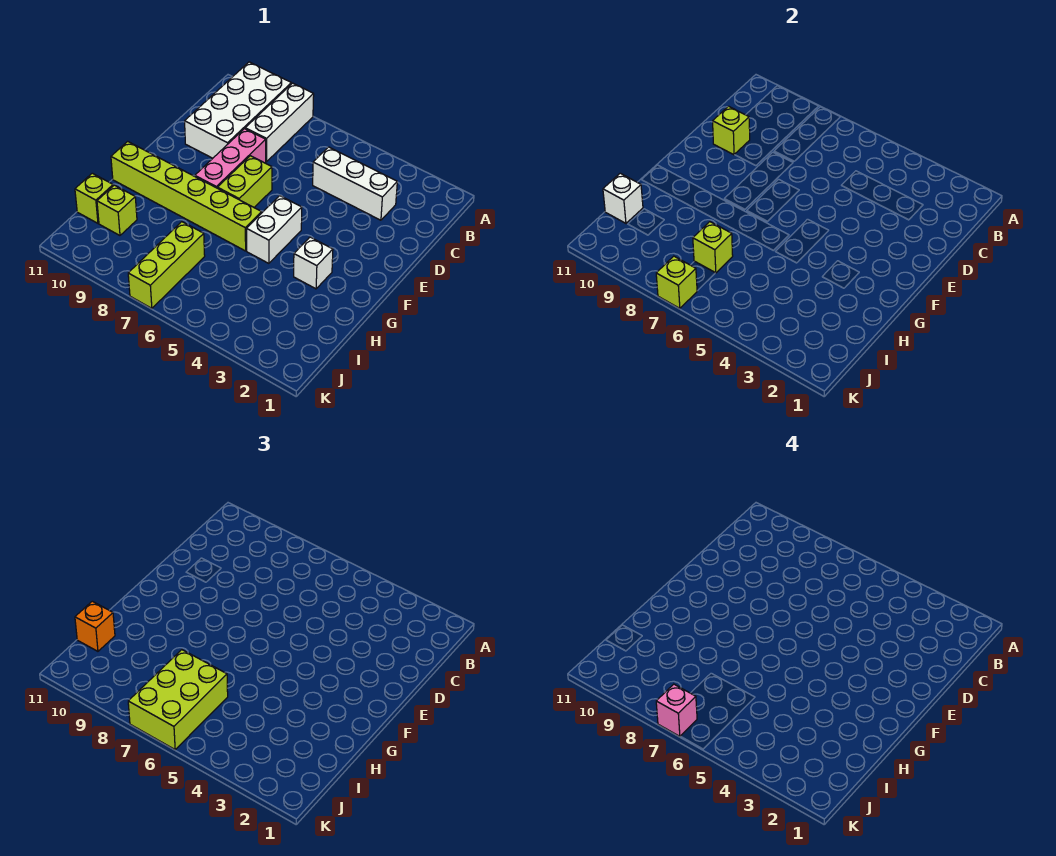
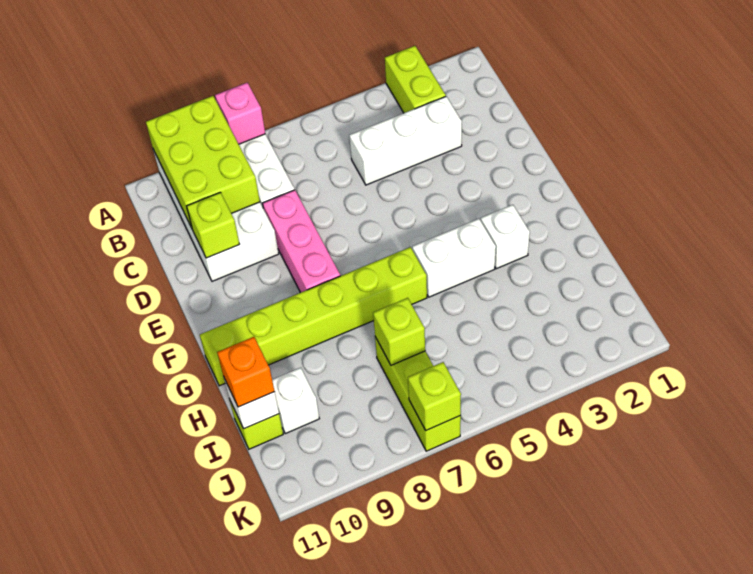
lime brick E7:F7 level 1 -> lime brick A3:B3 level 1
white brick F5:G5 level 1 -> white brick G4:G5 level 1
lime brick I6:K7 level 3 -> lime brick A9:C10 level 2
lime brick I10 level 1 -> white brick I10 level 1
pink brick K7 level 4 -> pink brick A8 level 2

